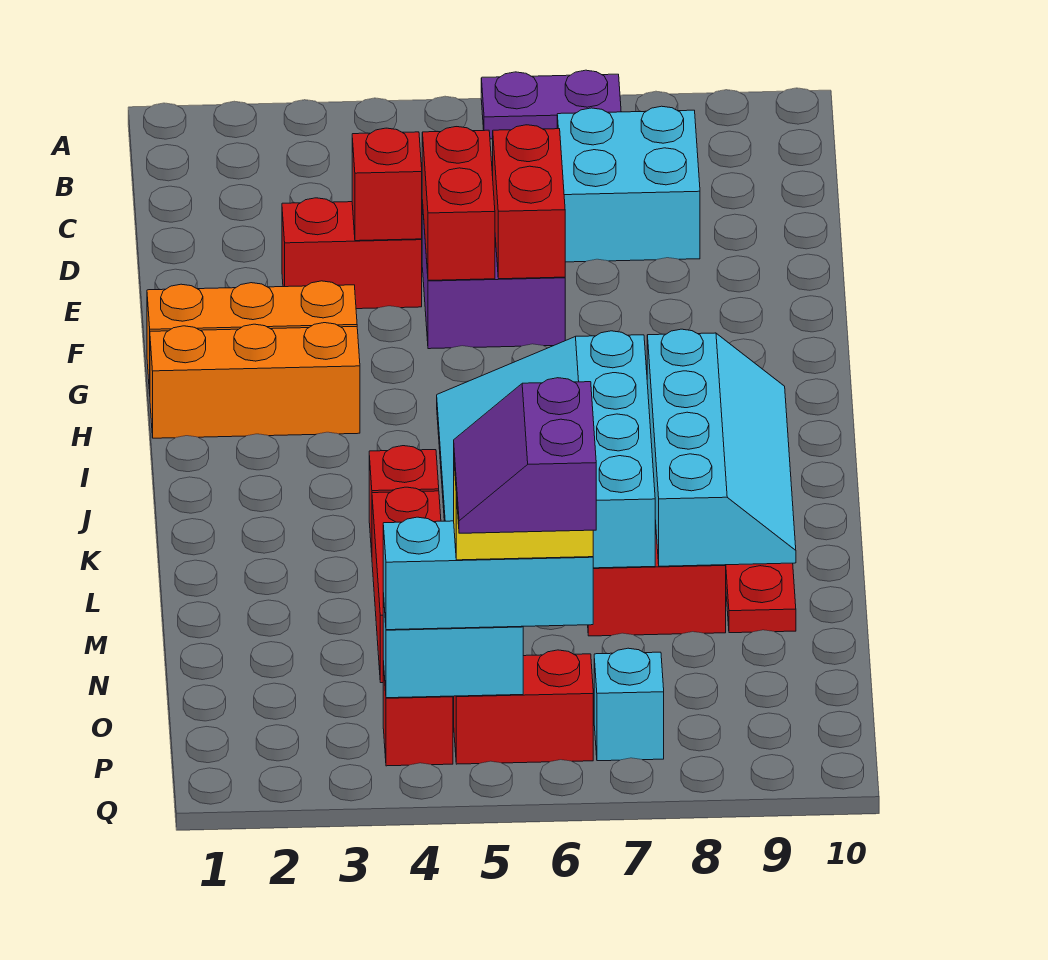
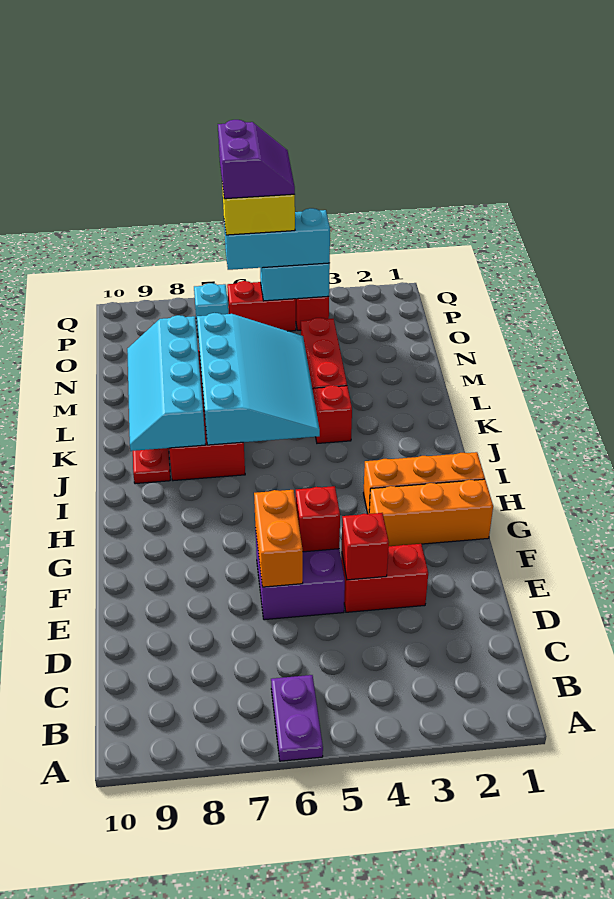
purple plate A6:A7 level 1 -> purple plate A6:B6 level 1
cyan brick C7:D8 level 1 -> none
red brick E5:F5 level 2 -> red brick F5 level 2
red brick E6:F6 level 2 -> orange brick E6:F6 level 2

